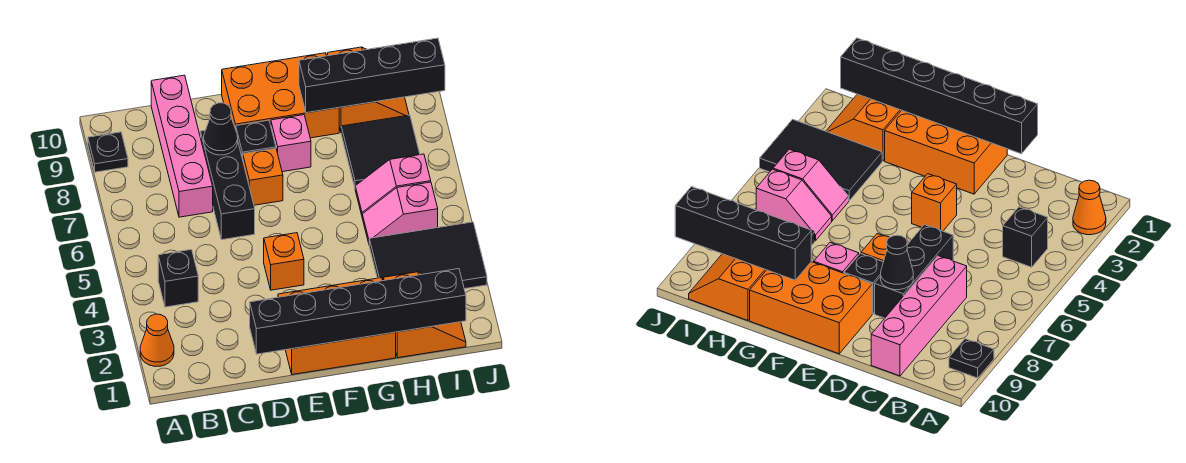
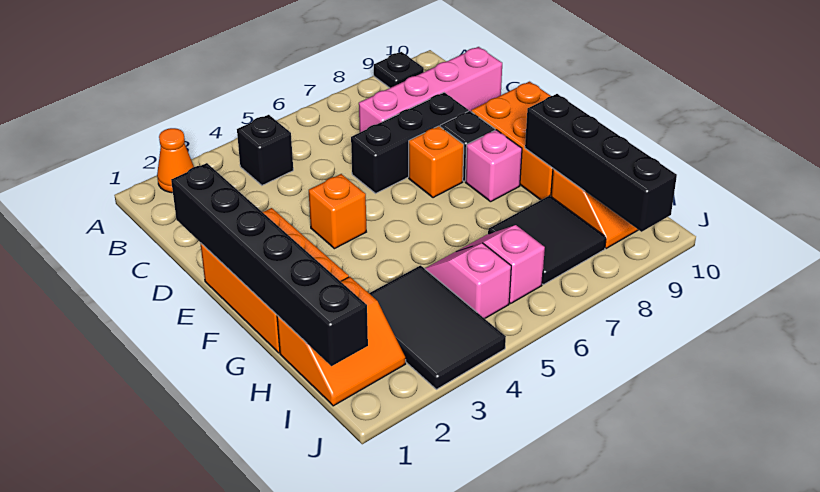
black cone D8 level 2 -> none

